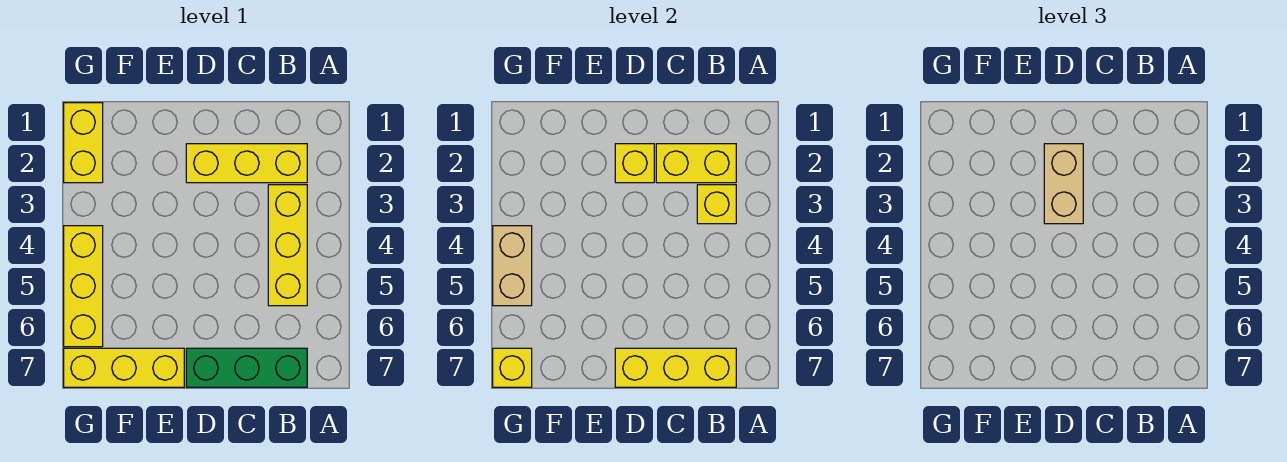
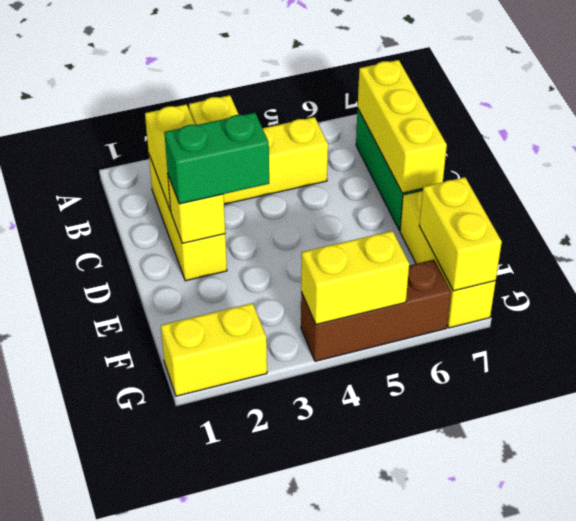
tan brick D2:D3 level 3 -> green brick D2:D3 level 3
yellow brick G4:G6 level 1 -> brown brick G4:G6 level 1
tan brick G4:G5 level 2 -> yellow brick G4:G5 level 2
yellow brick G7 level 2 -> yellow brick F7:G7 level 2

